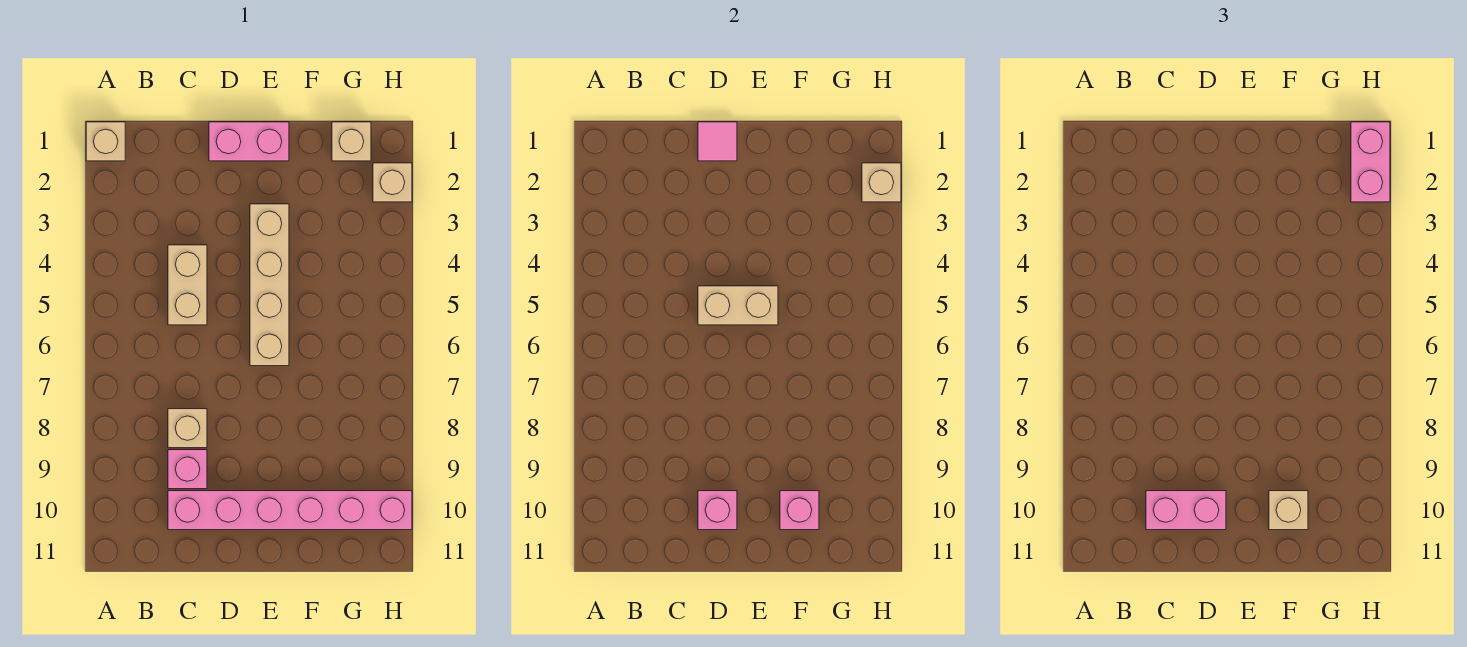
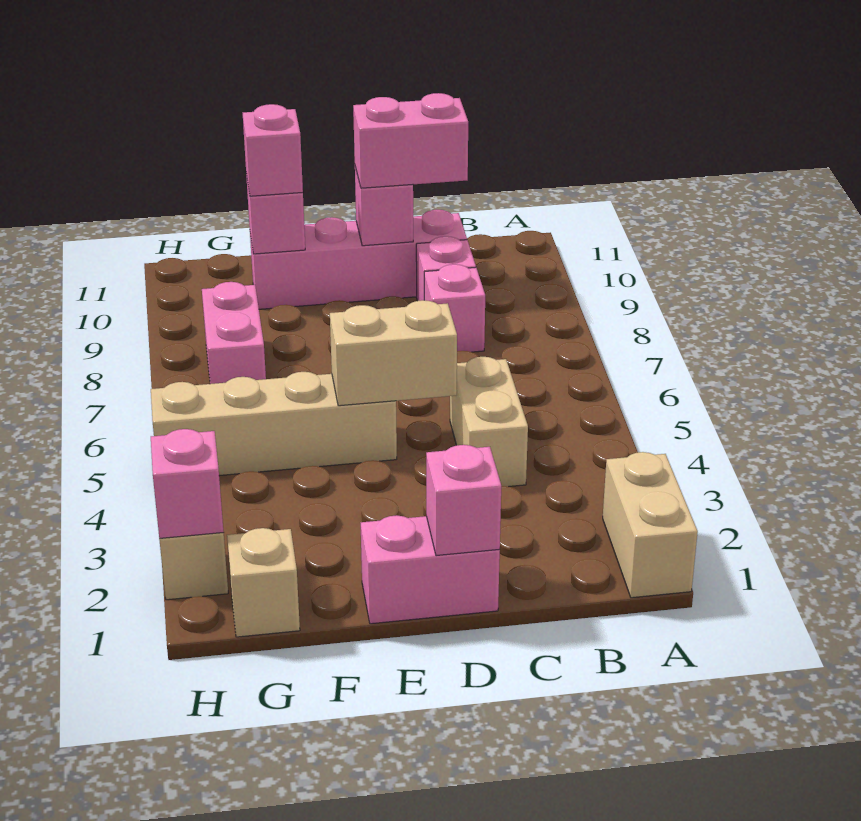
tan brick A1 level 1 -> tan brick A1:A2 level 1
tan brick C8 level 1 -> pink brick C8 level 1
pink brick C10:H10 level 1 -> pink brick C10:F10 level 1
pink tile D1 level 2 -> pink brick D1 level 2
tan brick E3:E6 level 1 -> tan brick E5:H5 level 1
tan brick F10 level 3 -> pink brick F10 level 3
pink brick H1:H2 level 3 -> pink brick G7:G8 level 1
tan brick H2 level 2 -> pink brick H2 level 2

